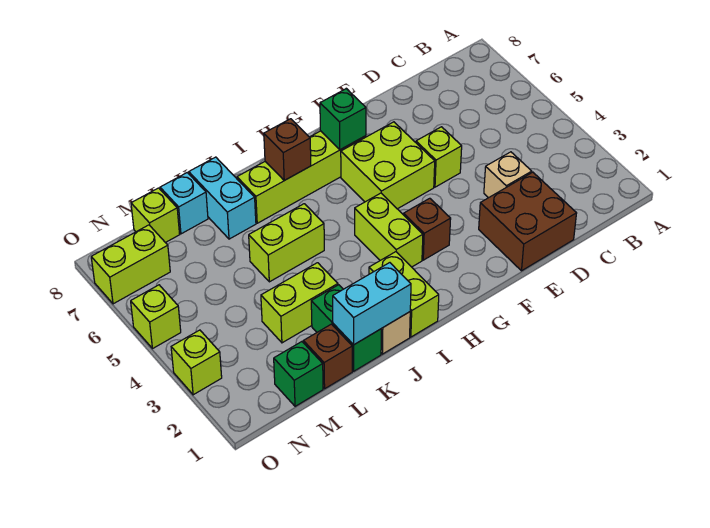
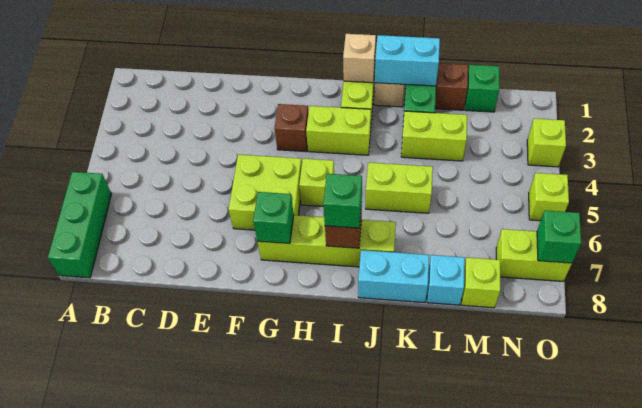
none -> green brick A6:A8 level 1
brown brick D1:E2 level 1 -> none
tan brick D3 level 1 -> tan brick I1 level 2
lime brick E5 level 1 -> lime brick H5 level 1
lime brick H3:H4 level 1 -> lime brick H3:I3 level 1
none -> green brick I7 level 3
cyan brick K7:K8 level 1 -> cyan brick J8:K8 level 1
none -> green brick O7 level 2

